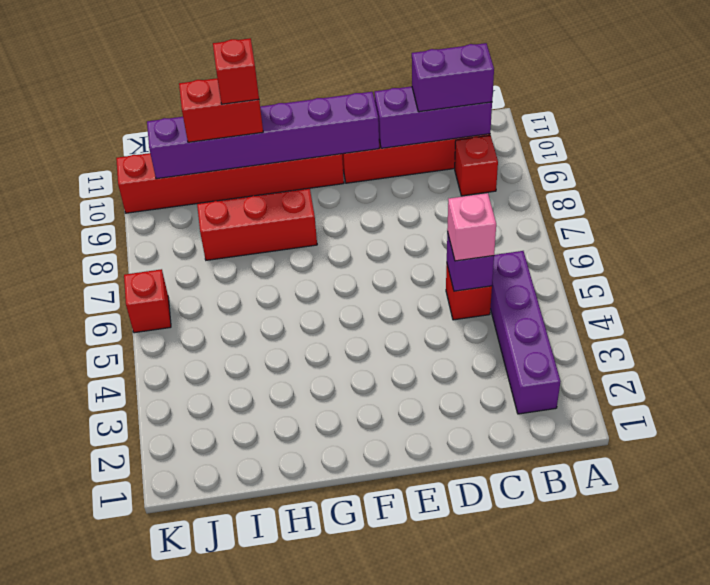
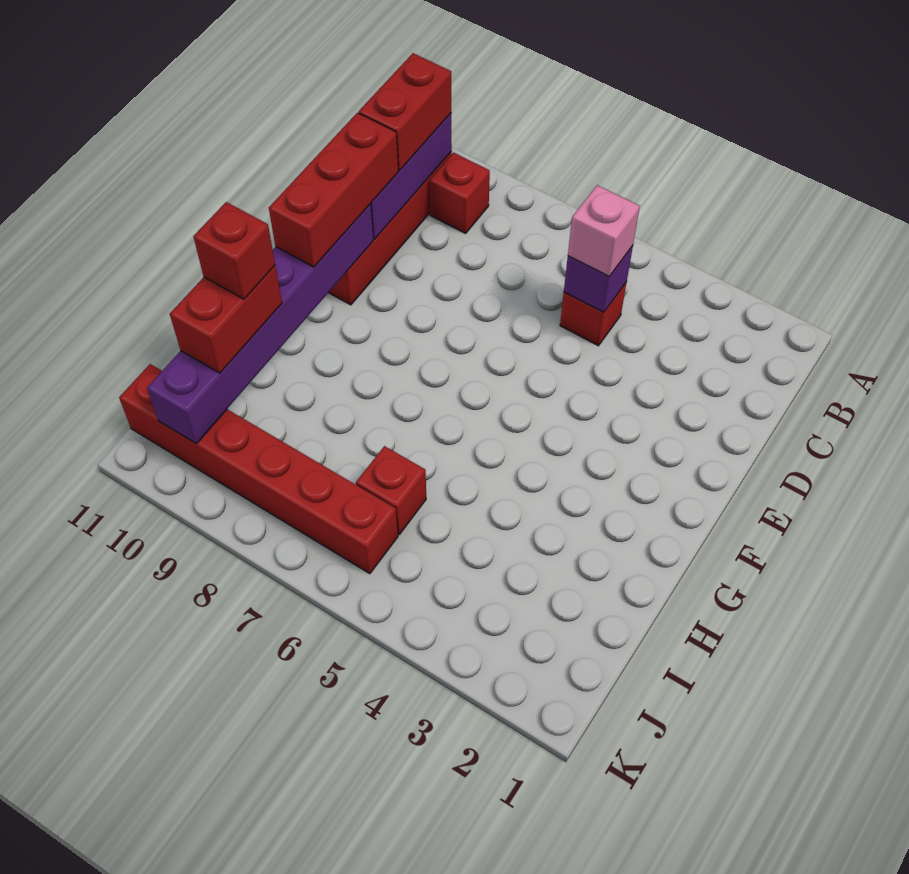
purple brick B2:B5 level 1 -> none
purple brick B10:C10 level 3 -> red brick B10:C10 level 3
red brick F10:K10 level 1 -> red brick J6:J11 level 1
red brick G8:I8 level 1 -> red brick D10:F10 level 3
red brick K6 level 1 -> red brick I6 level 1

